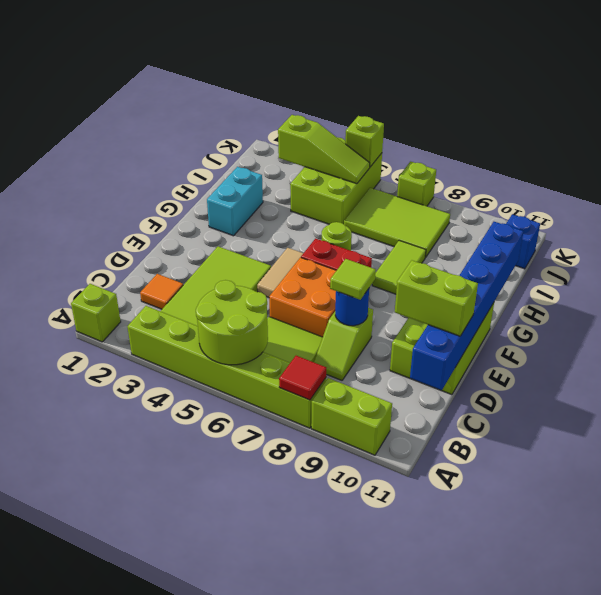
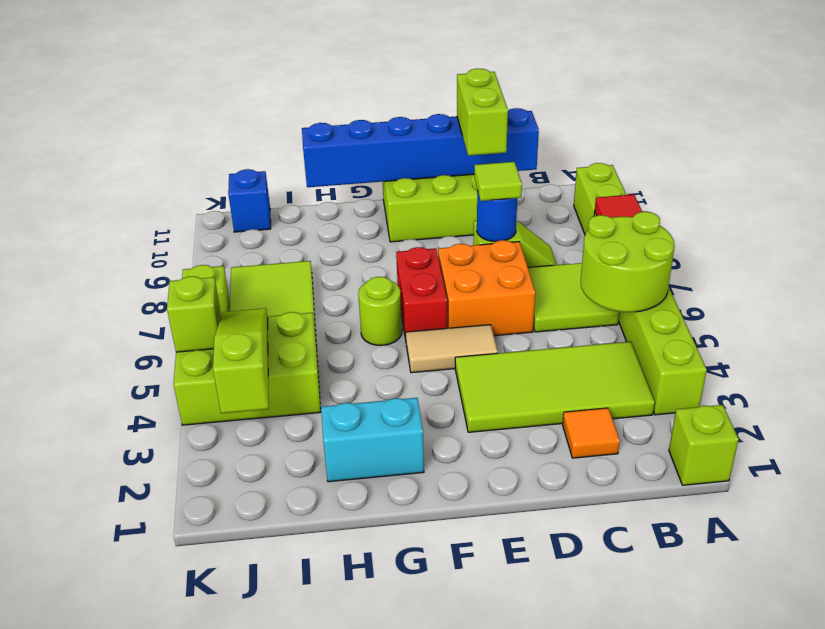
lime tile G8:H8 level 1 -> none

